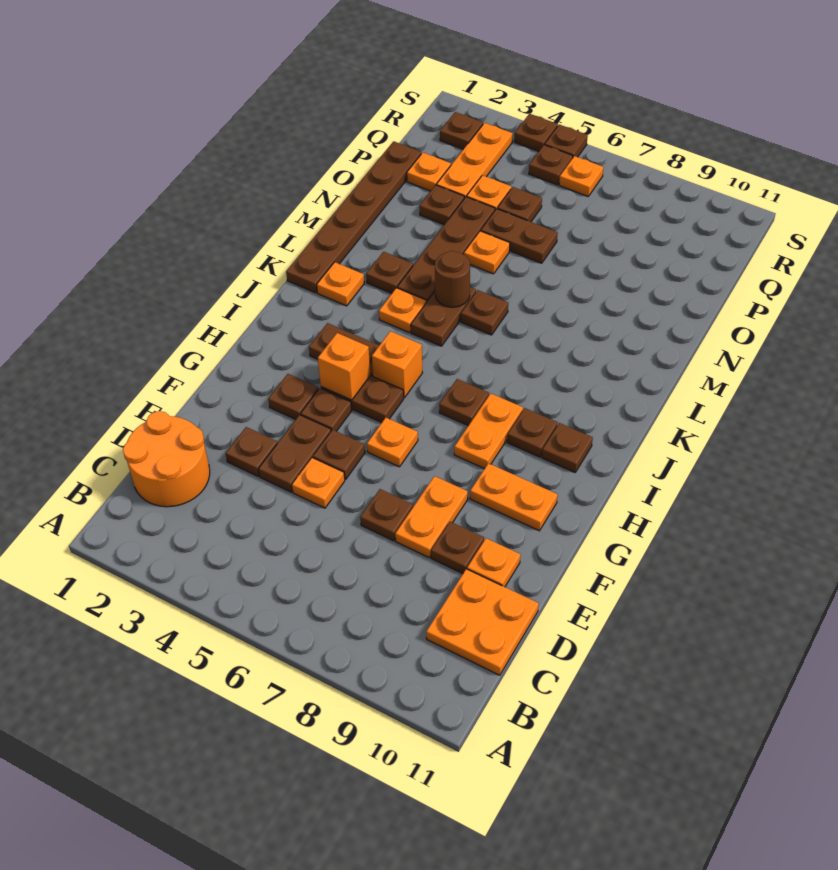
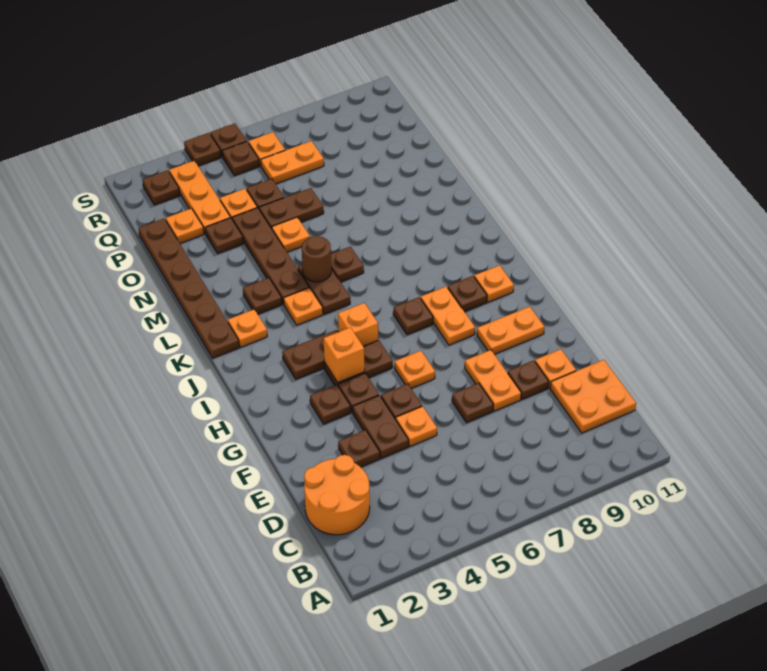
brown plate I10 level 1 -> orange plate I10 level 1
none -> orange plate Q6:Q7 level 1

